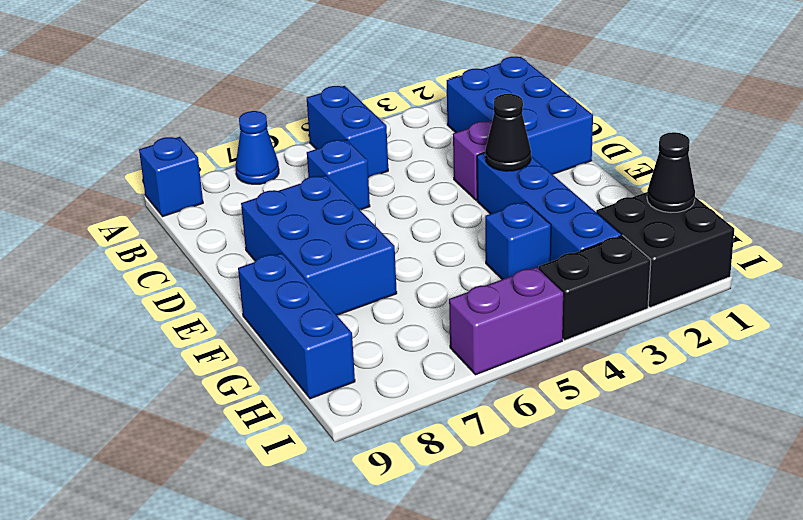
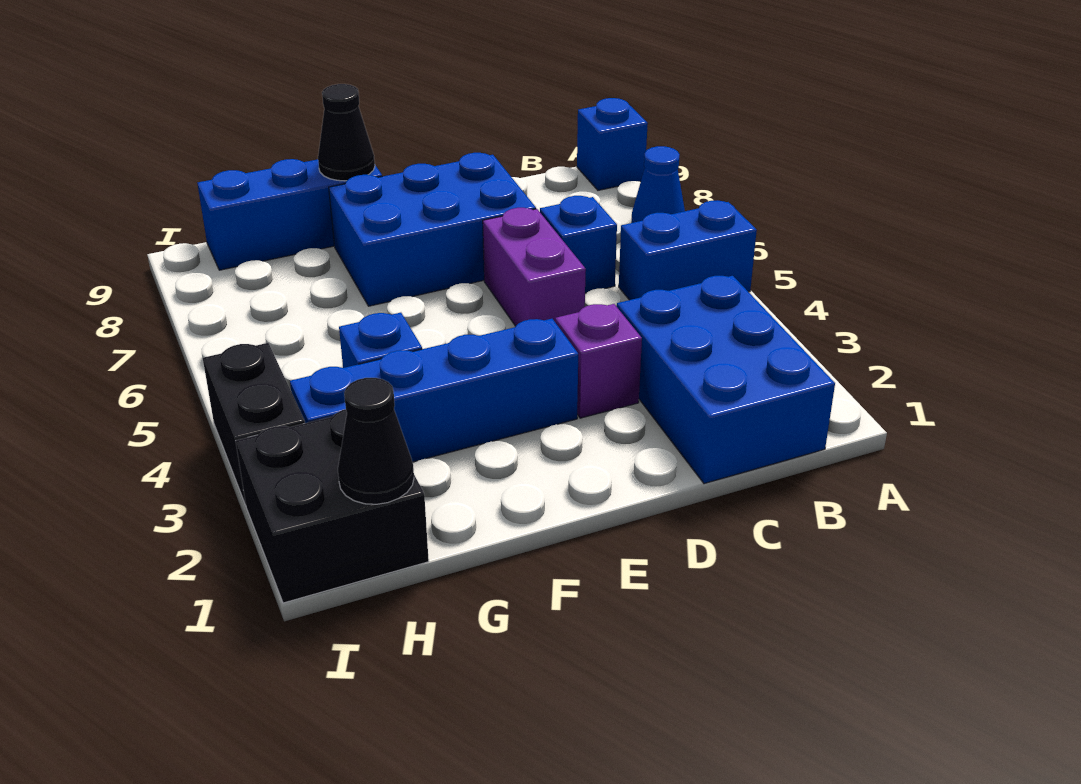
blue brick B1:D2 level 1 -> blue brick B1:C3 level 1
black cone E3 level 2 -> black cone F9 level 2
purple brick I5:I6 level 1 -> purple brick D5:D6 level 1

